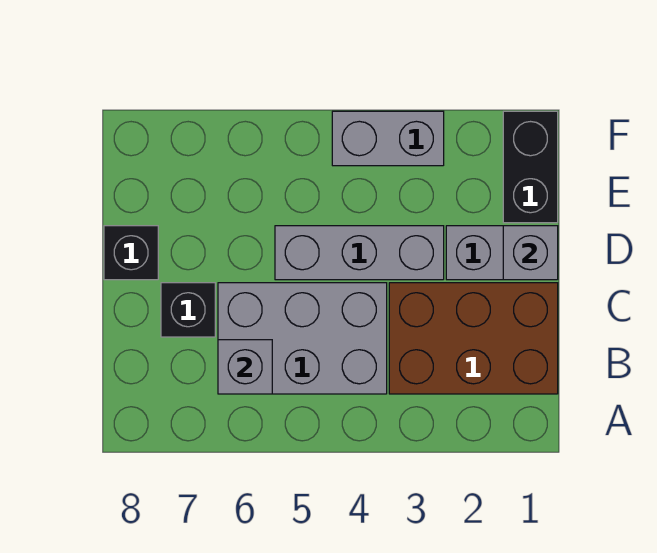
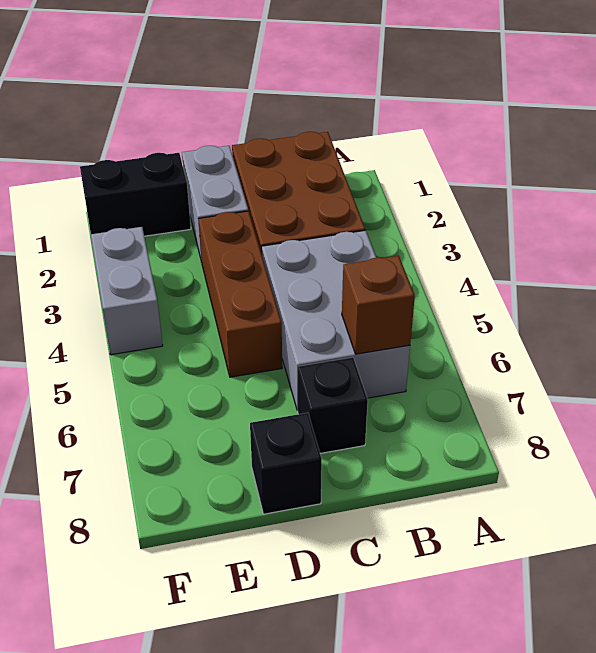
grey brick B6 level 2 -> brown brick B6 level 2
grey brick D1 level 2 -> none
grey brick D3:D5 level 1 -> brown brick D3:D5 level 1

